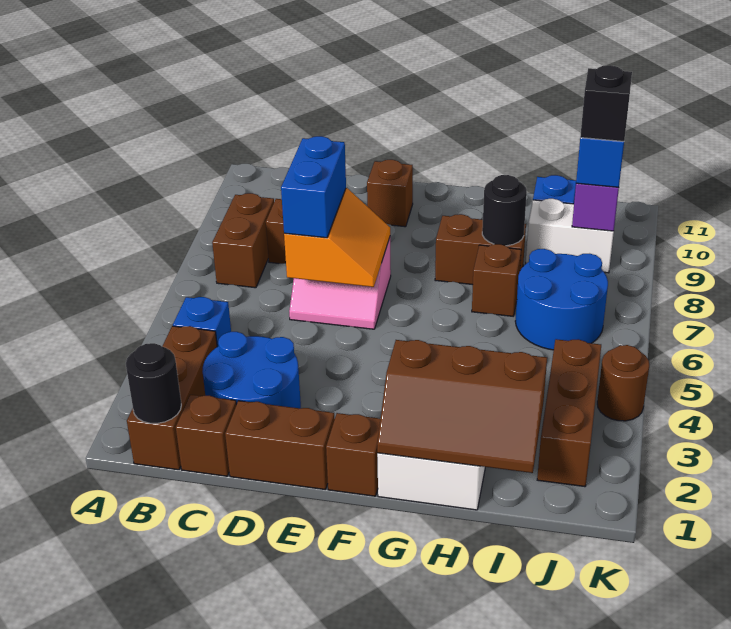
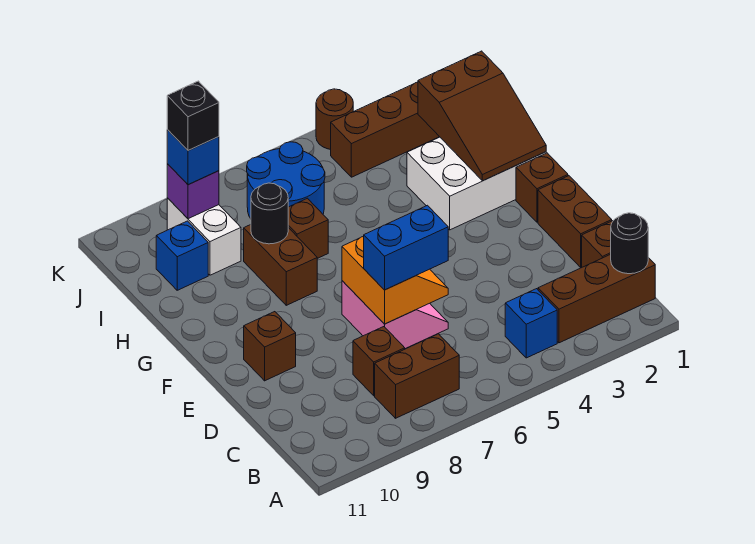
blue round brick C2:D3 level 1 -> none
orange slope D6:E7 level 2 top D -> orange slope D6:E7 level 2 top 7
brown slope G1:I2 level 2 top 2 -> brown slope G1:I2 level 2 top I

